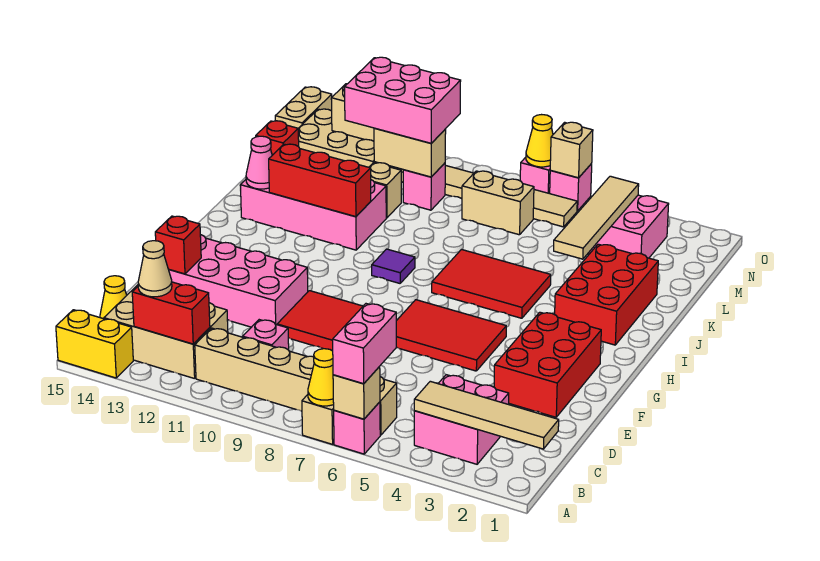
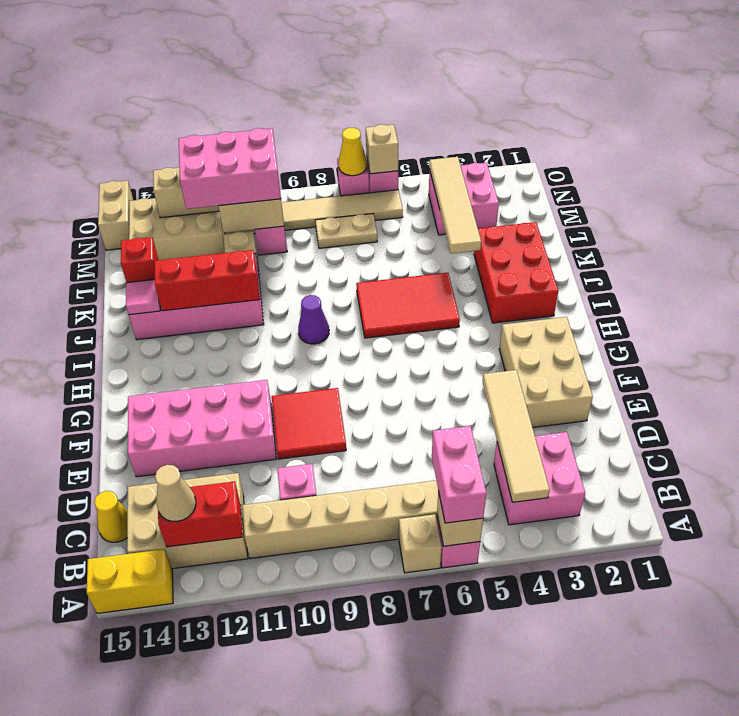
yellow cone A7 level 2 -> none
tan tile B1:B4 level 2 -> tan tile B4:E4 level 2
red brick E2:G3 level 1 -> tan brick E2:G3 level 1
red brick E14 level 2 -> none
red tile F5:G7 level 1 -> none
purple tile I9 level 1 -> purple cone I9 level 1
pink cone J14 level 2 -> pink tile J14 level 2
tan brick M7:M8 level 1 -> tan plate M7:M8 level 1

